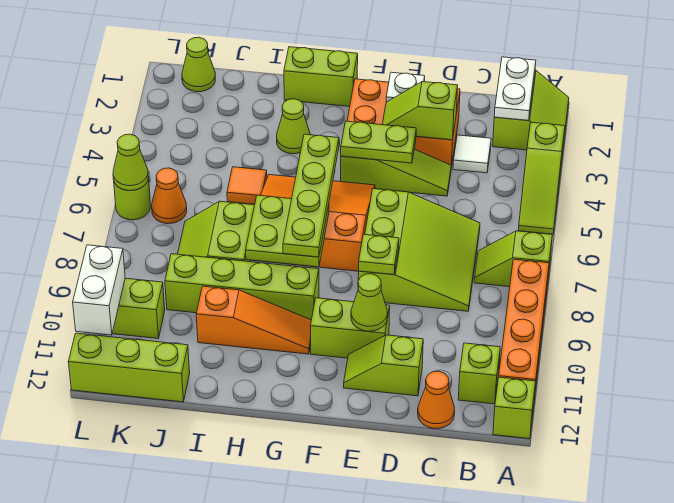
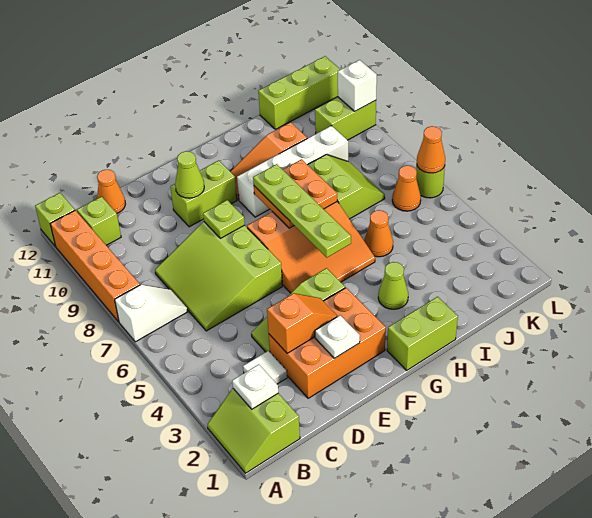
lime slope A3:A5 level 1 top 3 -> none
lime slope A7:B7 level 1 top A -> white slope A7:B7 level 1 top A
white plate B1:B2 level 2 -> white plate B2 level 2
lime slope D3:E3 level 2 top D -> orange slope D3:E3 level 2 top D
lime slope D11:E11 level 1 top D -> none
lime plate E4:F4 level 2 -> none
lime plate G7:H8 level 2 -> orange plate G7:H8 level 2
lime brick G9:J9 level 1 -> white brick G9:J9 level 1
orange tile I5 level 1 -> orange cone I5 level 1
lime cone K1 level 1 -> none
lime cone L6 level 2 -> orange cone L6 level 2
white brick L10:L11 level 2 -> white brick L10 level 2

